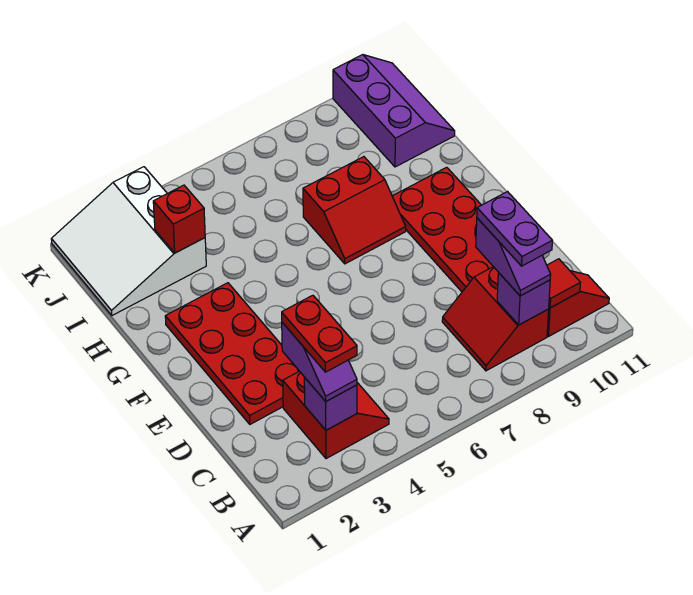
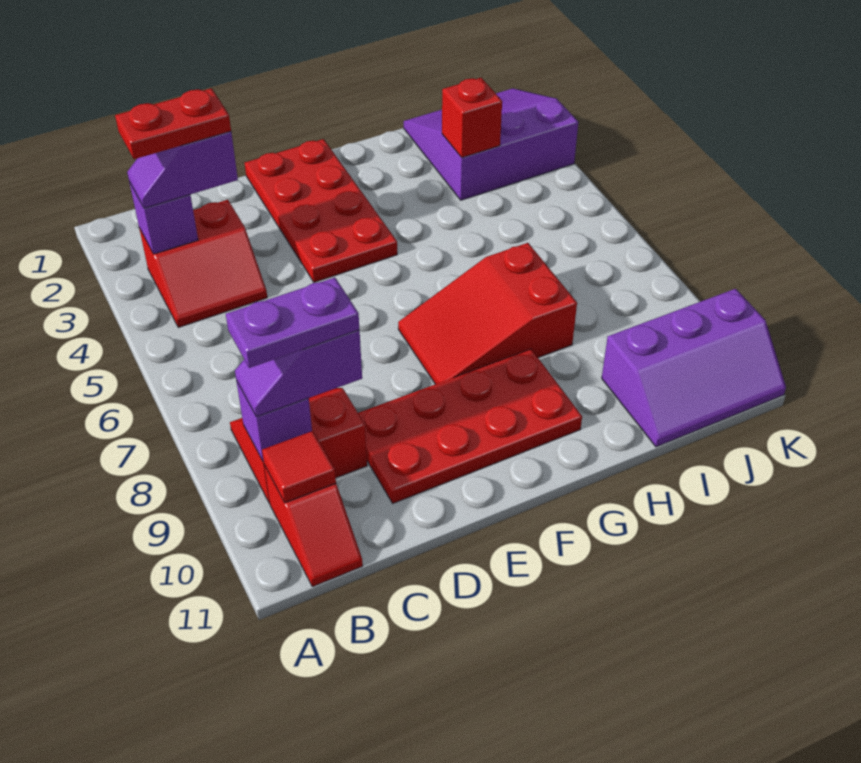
red plate D2:G3 level 1 -> red plate E1:F4 level 1
red slope G7:H8 level 1 top H -> red slope F7:H8 level 1 top H
white slope I1:K3 level 1 top 3 -> purple slope I1:K3 level 1 top 3

